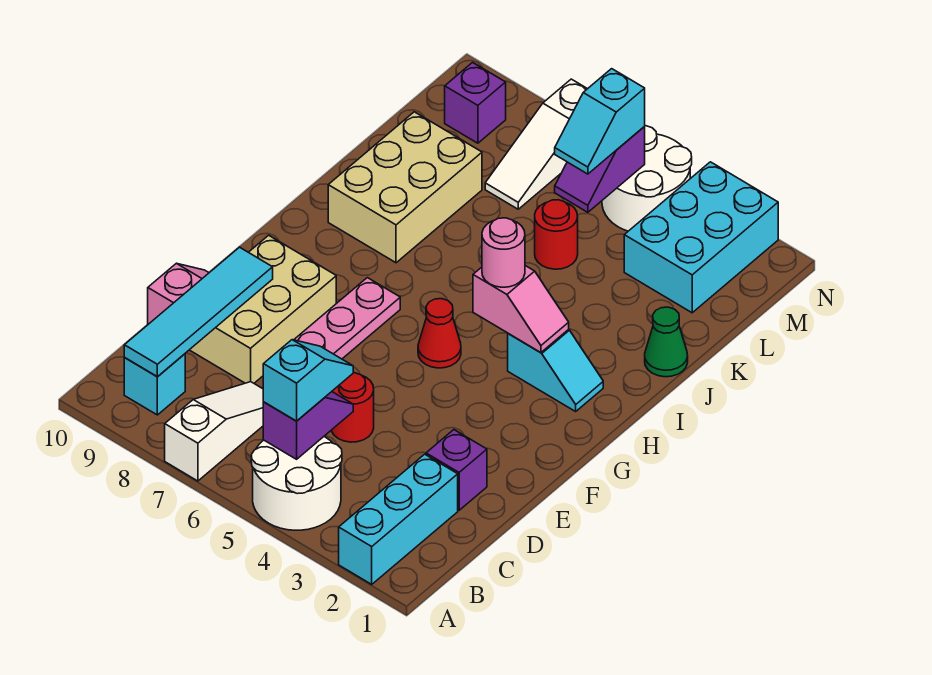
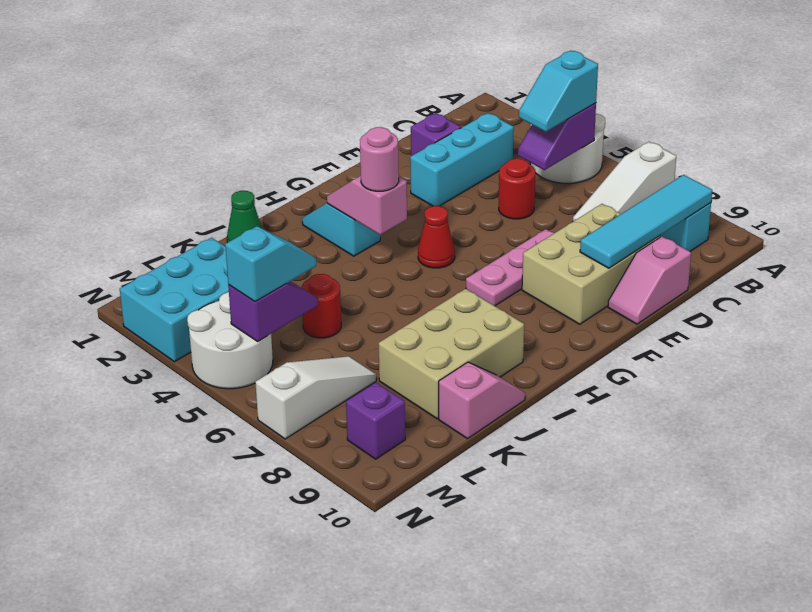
cyan brick A2:C2 level 1 -> cyan brick C3:E3 level 1
none -> pink slope J10:K10 level 1 top K

